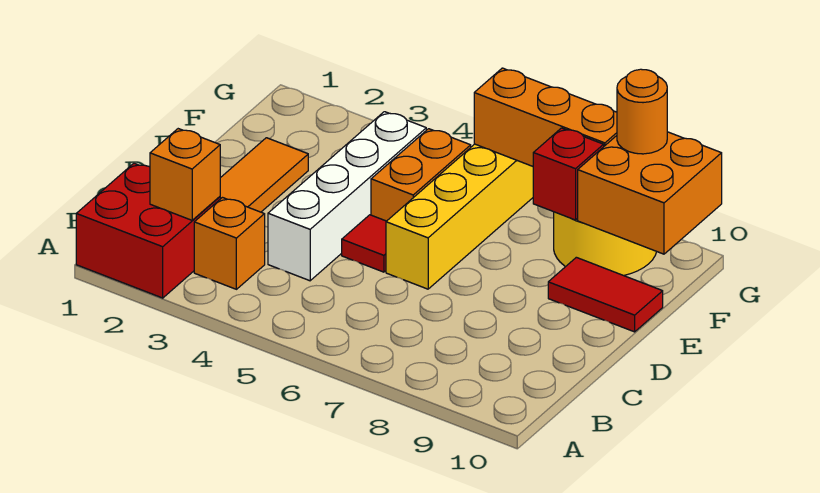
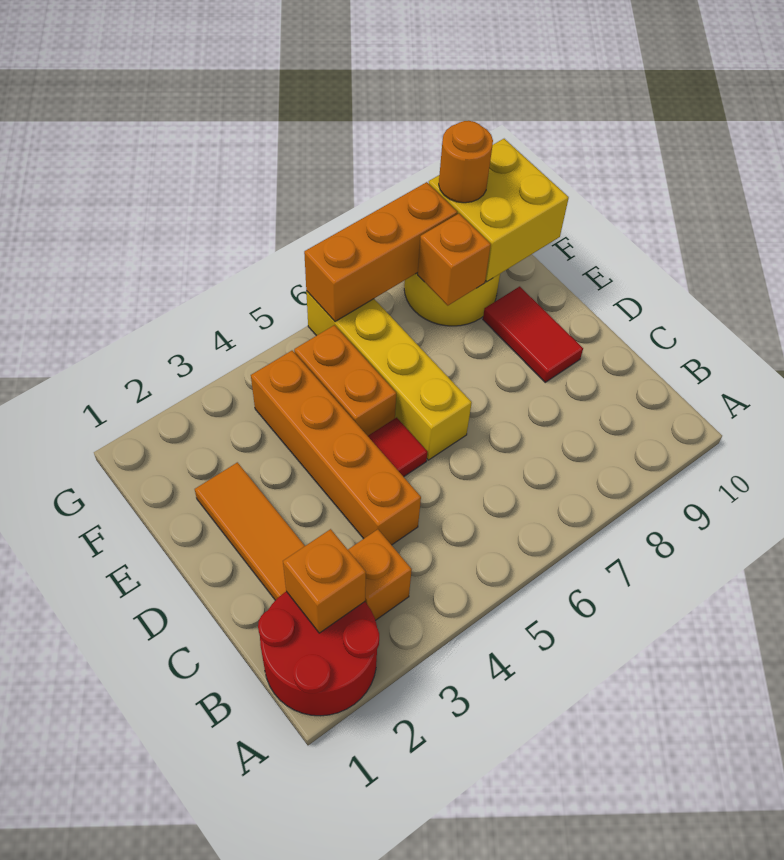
red brick A1:B2 level 1 -> red round brick A1:B2 level 1
white brick C4:F4 level 1 -> orange brick C4:F4 level 1
red tile E9:E10 level 1 -> red tile D9:E9 level 1
red brick F8 level 2 -> orange brick F8 level 2
orange brick F9:G10 level 2 -> yellow brick F9:G10 level 2

